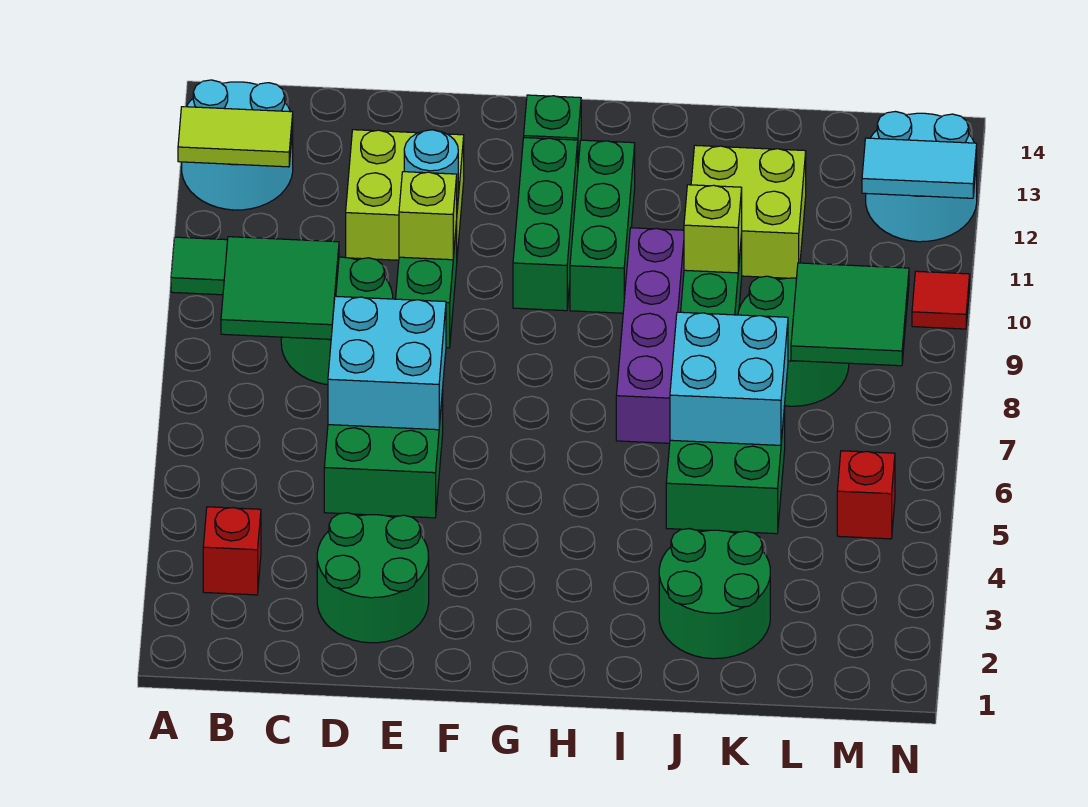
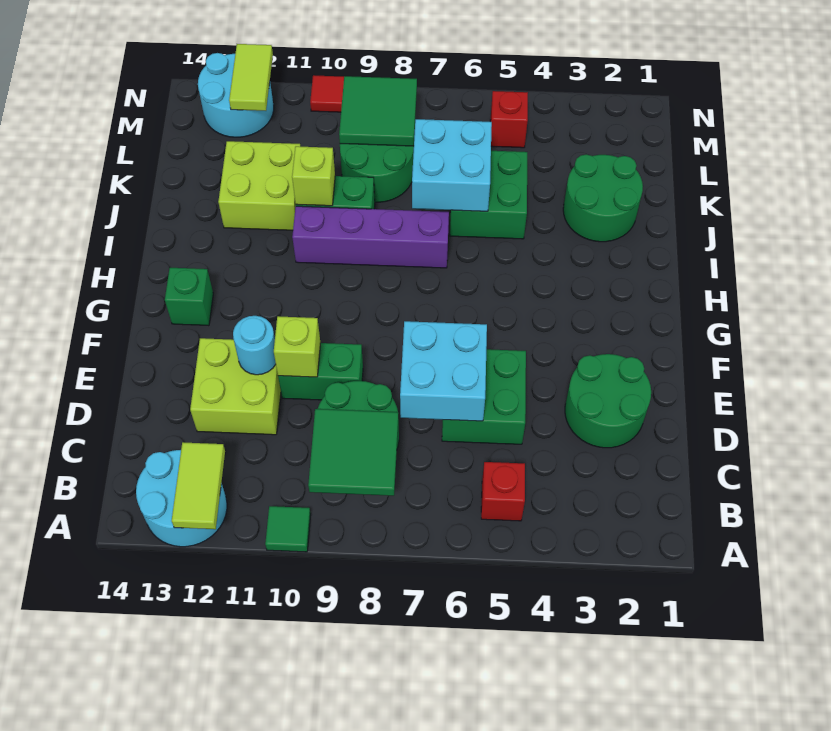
red brick B3 level 1 -> red brick B5 level 1
green brick G10:G12 level 1 -> none
green brick H10:H12 level 1 -> none
cyan tile M12:N12 level 2 -> lime tile M12:N12 level 2

